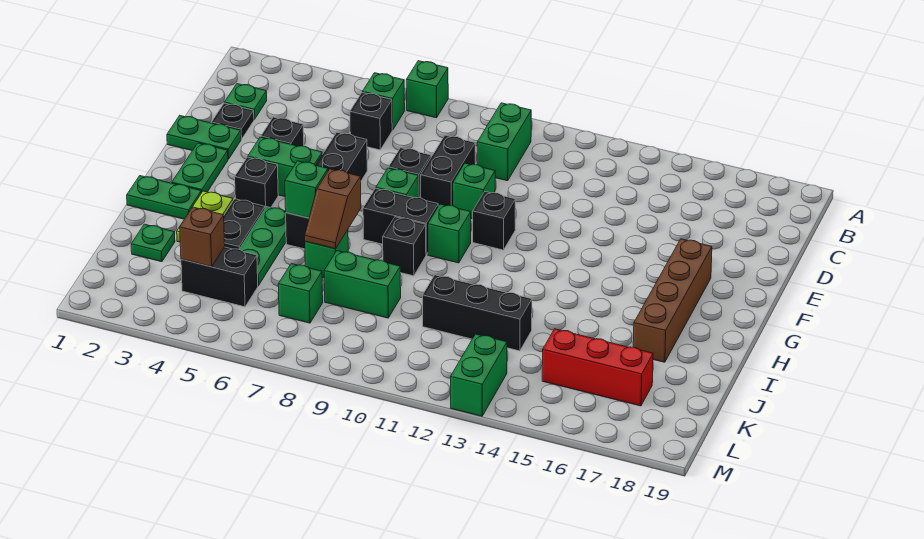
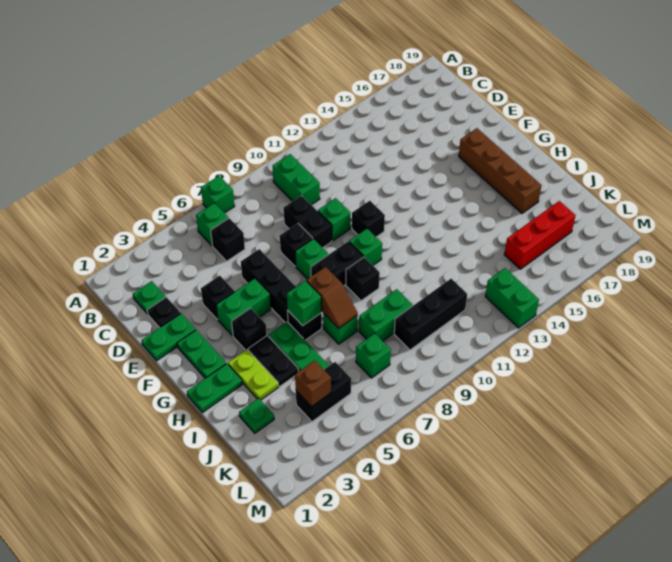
black brick J11:J13 level 1 -> black brick K9:K11 level 1

